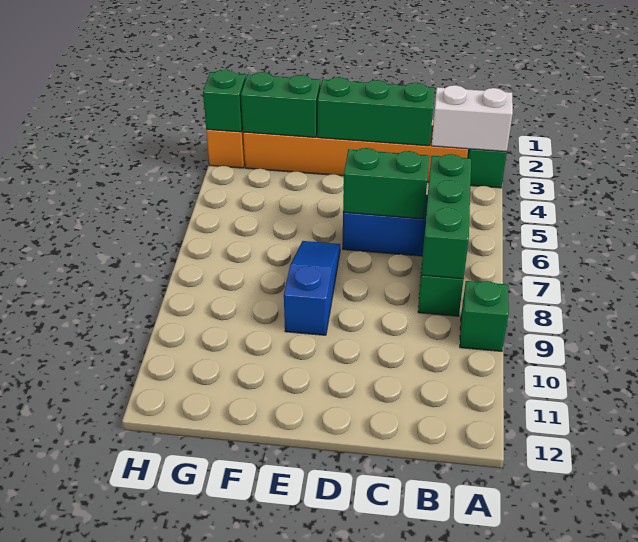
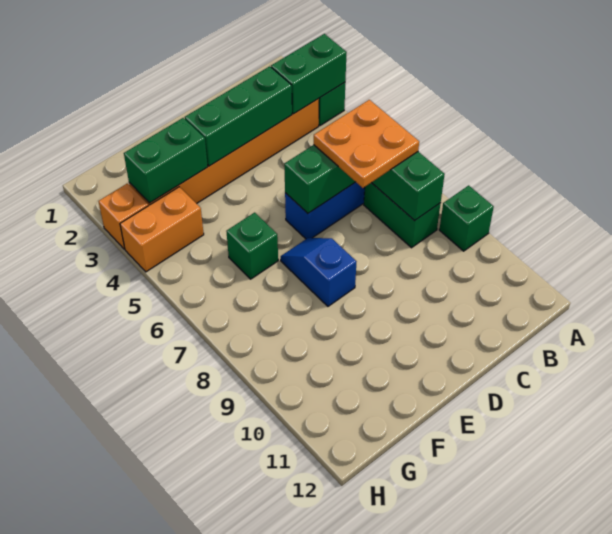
white brick A3:B3 level 2 -> green brick A3:B3 level 2
none -> orange plate B6:C7 level 3
blue slope E7:E9 level 1 top 9 -> blue slope E7:E8 level 1 top 8
none -> orange brick G4:H4 level 1
green brick H3 level 2 -> green brick F6 level 1

